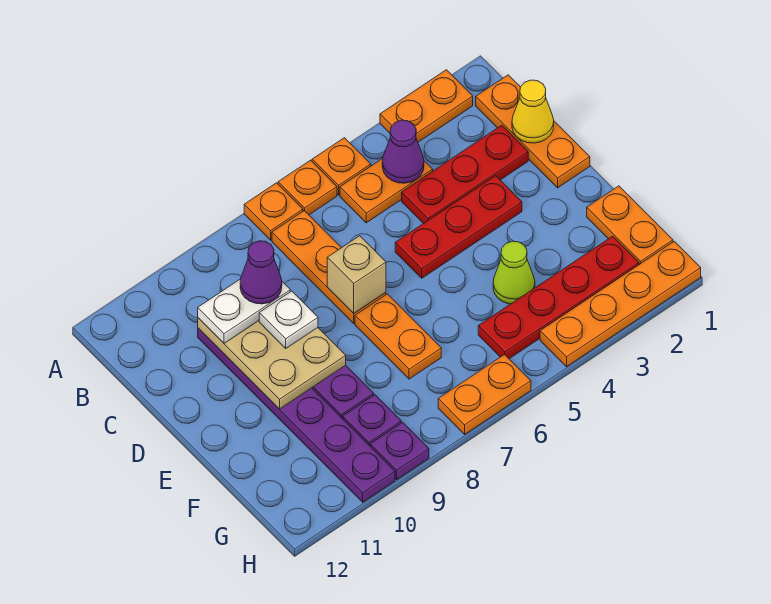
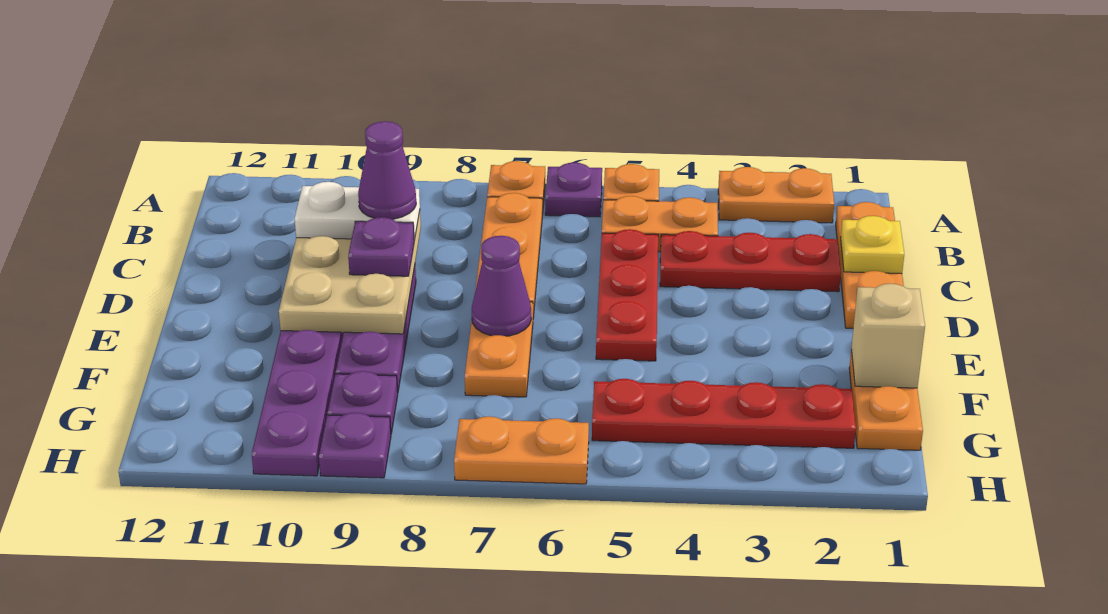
orange plate A6 level 1 -> purple plate A6 level 1
purple cone B4 level 2 -> purple cone E7 level 2
yellow cone C1 level 2 -> yellow plate C1 level 2
red plate D3:D5 level 1 -> red plate C5:E5 level 1
tan brick D7 level 2 -> tan brick F1 level 2
white plate D9 level 3 -> purple plate D9 level 3
lime cone F4 level 1 -> none
orange plate H1:H4 level 1 -> none

